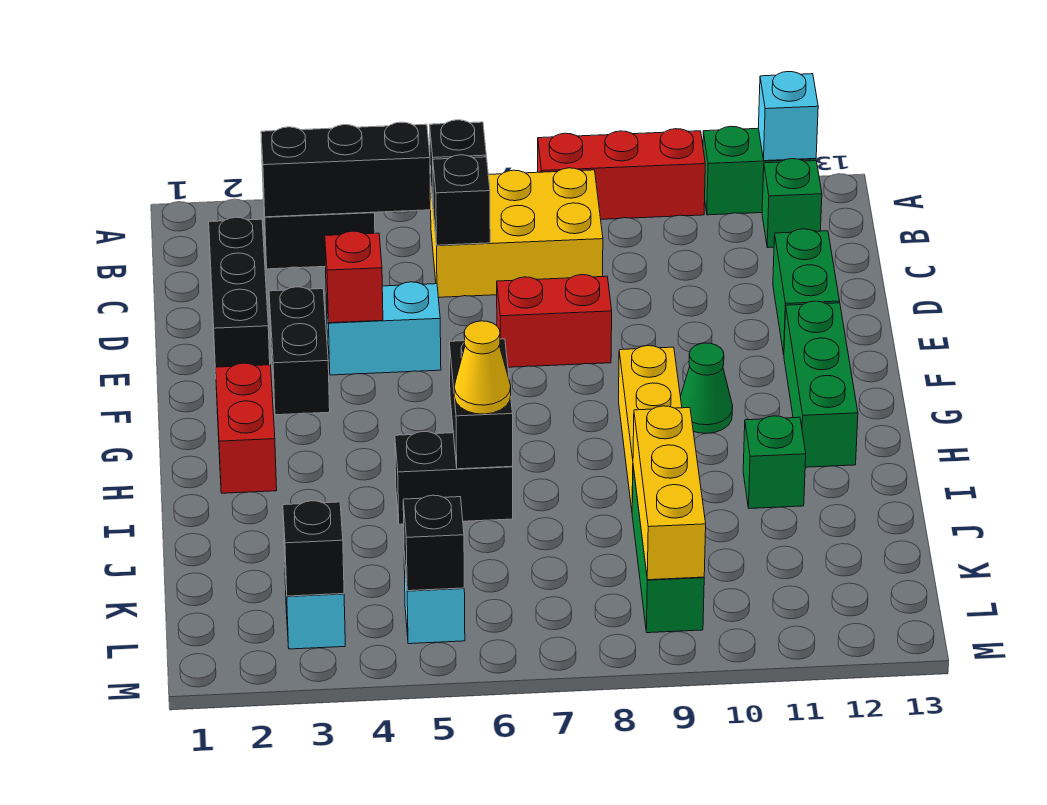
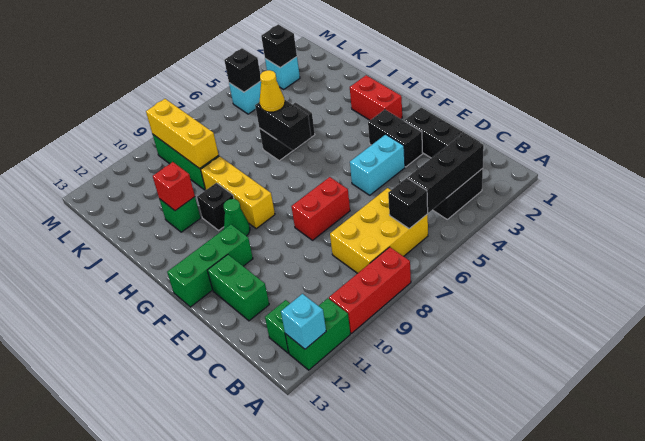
black brick C6 level 2 -> black brick H10 level 1
red brick E4 level 2 -> red brick I11 level 2
green brick F12:H12 level 1 -> green brick F11:F13 level 1

